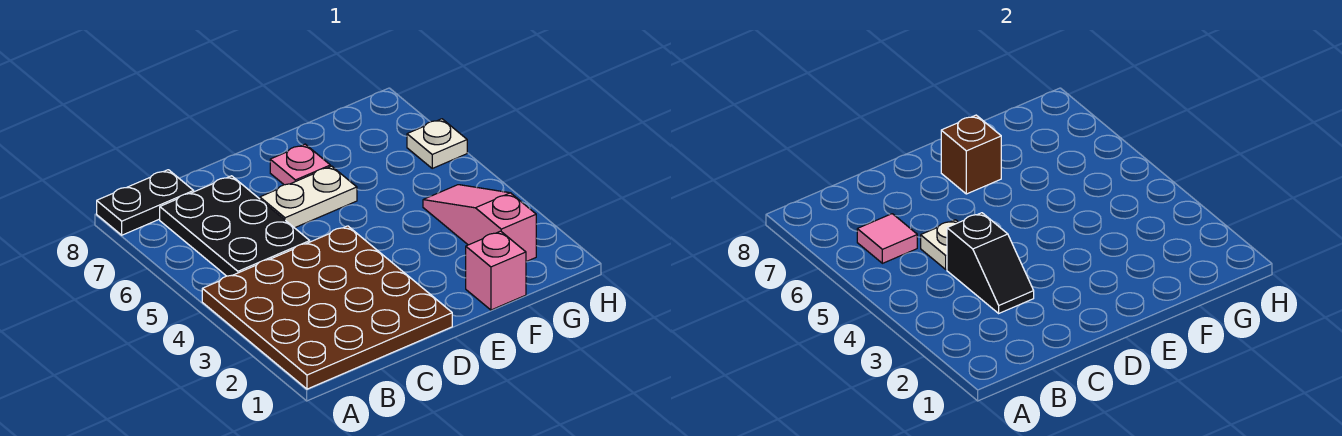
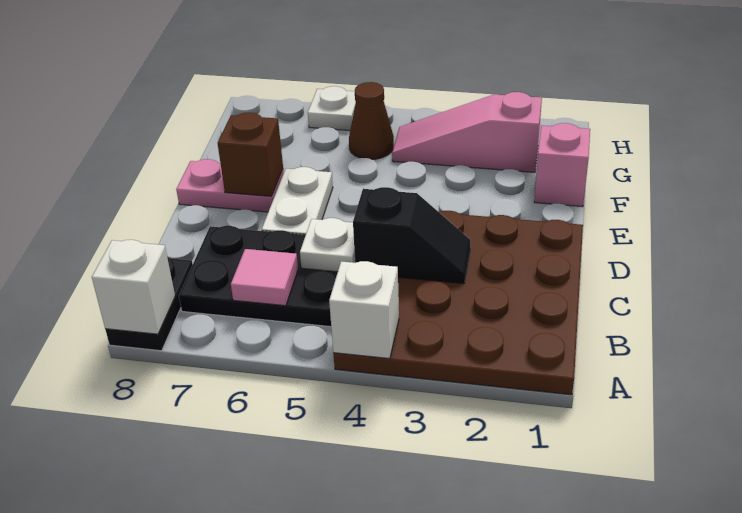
none -> white brick A4 level 2
none -> white brick A8 level 2
pink plate E7 level 1 -> pink plate E7:E8 level 1
none -> brown cone G5 level 1

